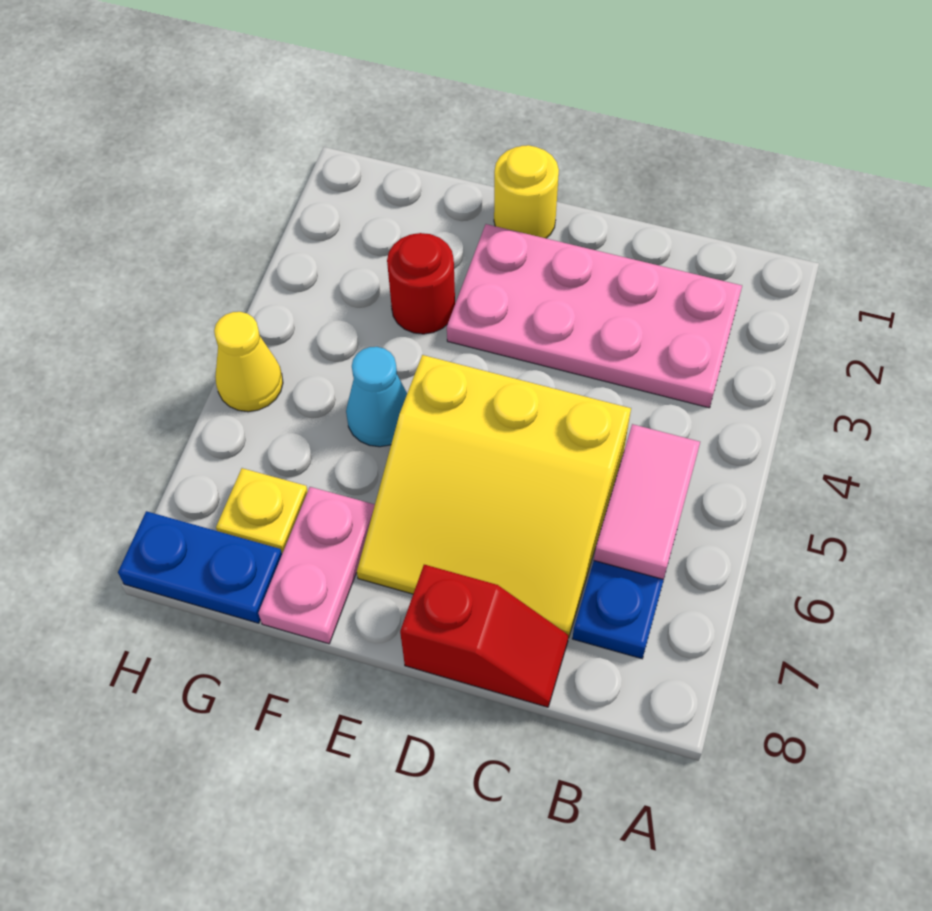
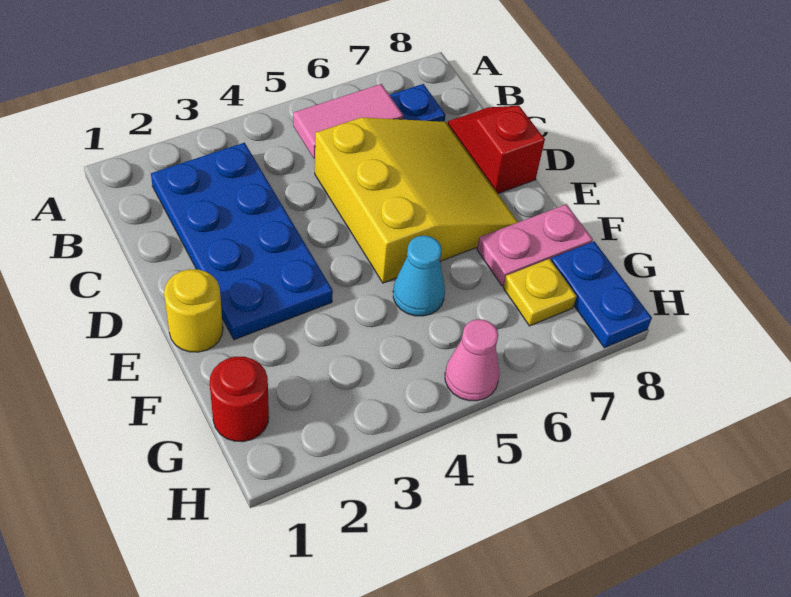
pink plate B2:E3 level 1 -> blue plate B2:E3 level 1
red round brick F3 level 1 -> red round brick G1 level 1
yellow cone H5 level 1 -> pink cone H5 level 1

